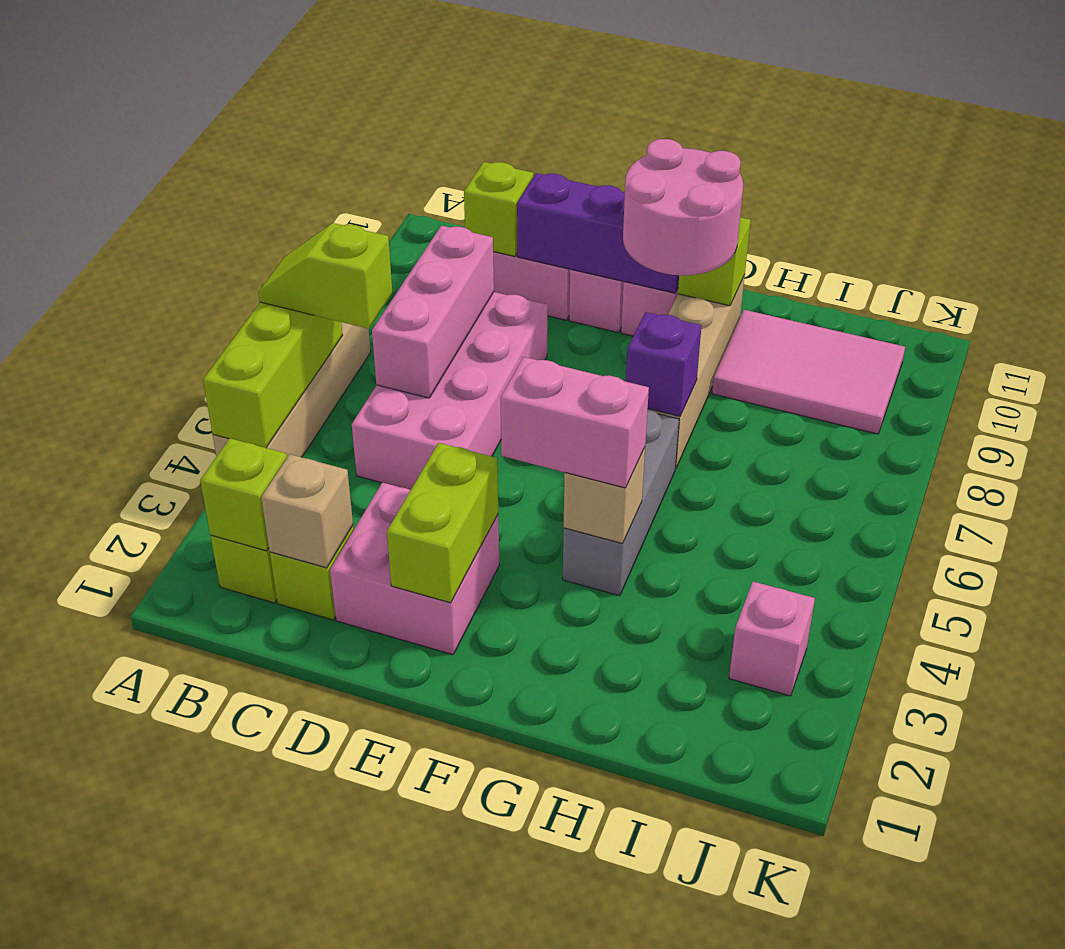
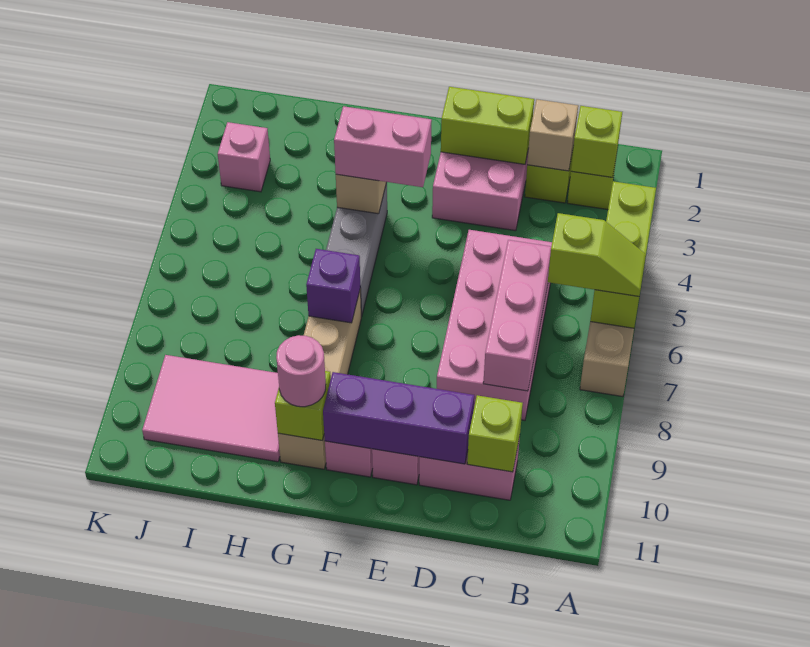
lime brick E2:E3 level 2 -> lime brick D2:E2 level 2
pink round brick F9:G10 level 3 -> pink round brick G10 level 3

